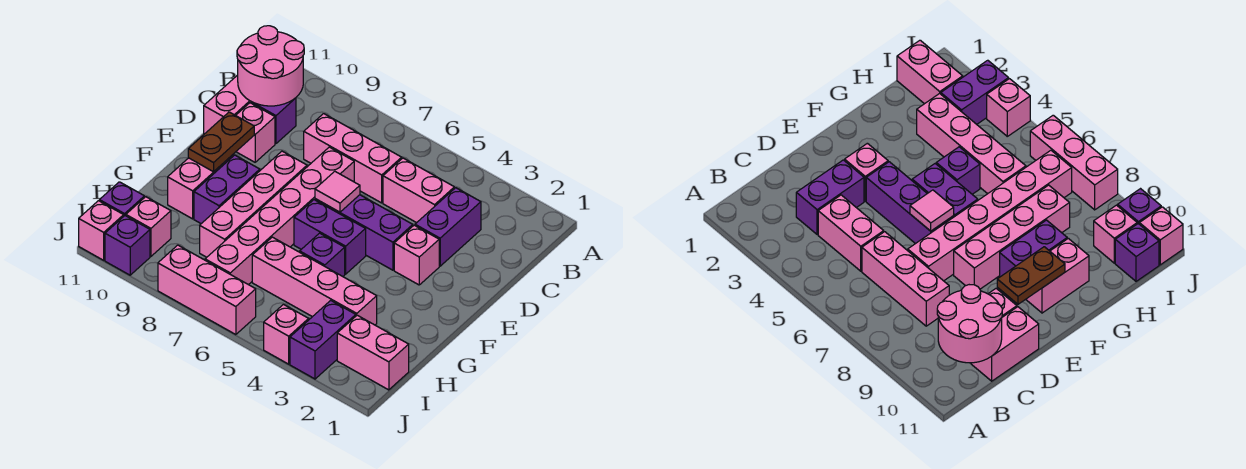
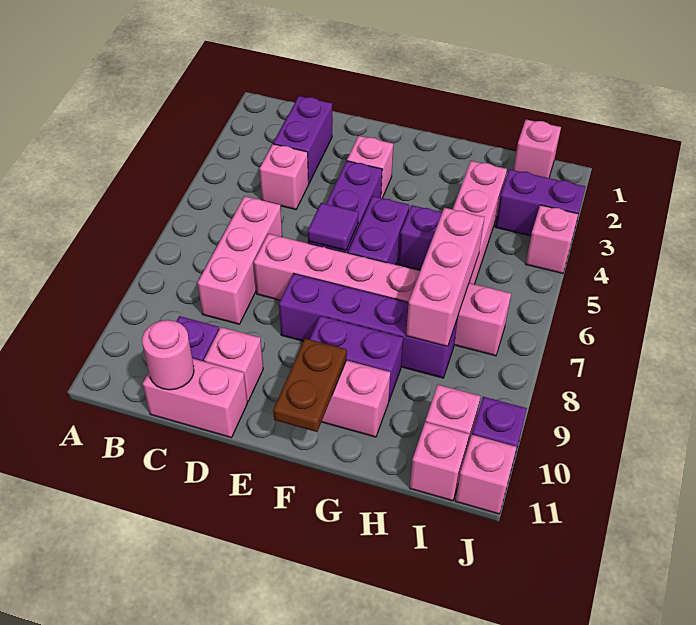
pink round brick B10:C11 level 2 -> pink round brick C11 level 2
purple brick C3:D3 level 1 -> purple brick C2:C3 level 1
pink brick C4:C5 level 1 -> pink brick C4 level 1
pink tile E6 level 2 -> purple tile E6 level 2
pink brick E8:H8 level 1 -> purple brick E8:H8 level 1
brown plate E10:F10 level 2 -> brown plate F10:F11 level 2
pink brick I1:I2 level 1 -> pink brick I1 level 1
purple brick I11 level 1 -> pink brick I11 level 1
pink brick J6:J8 level 1 -> pink brick H6:H8 level 2

